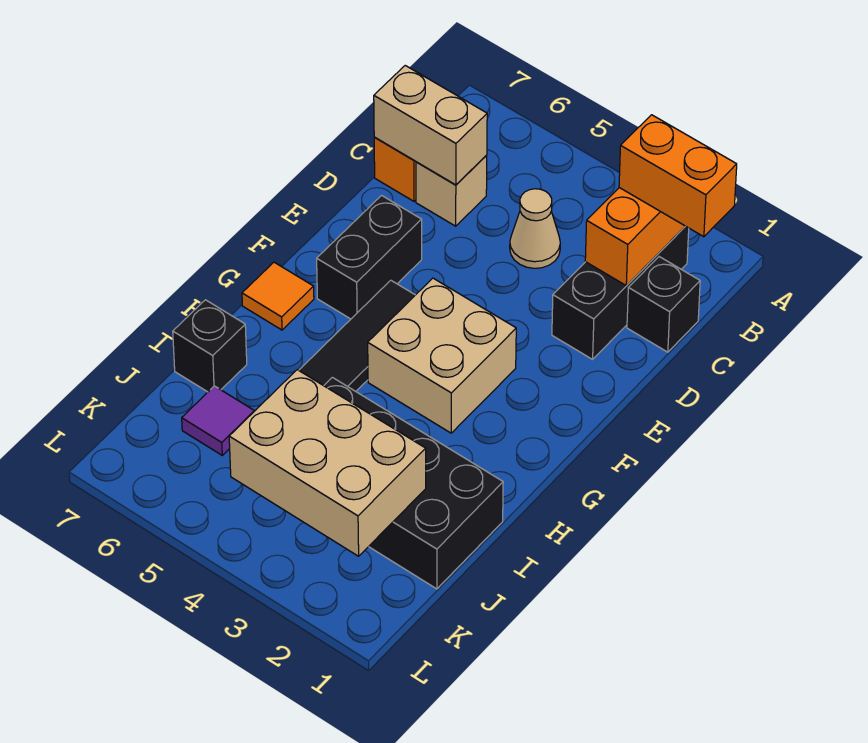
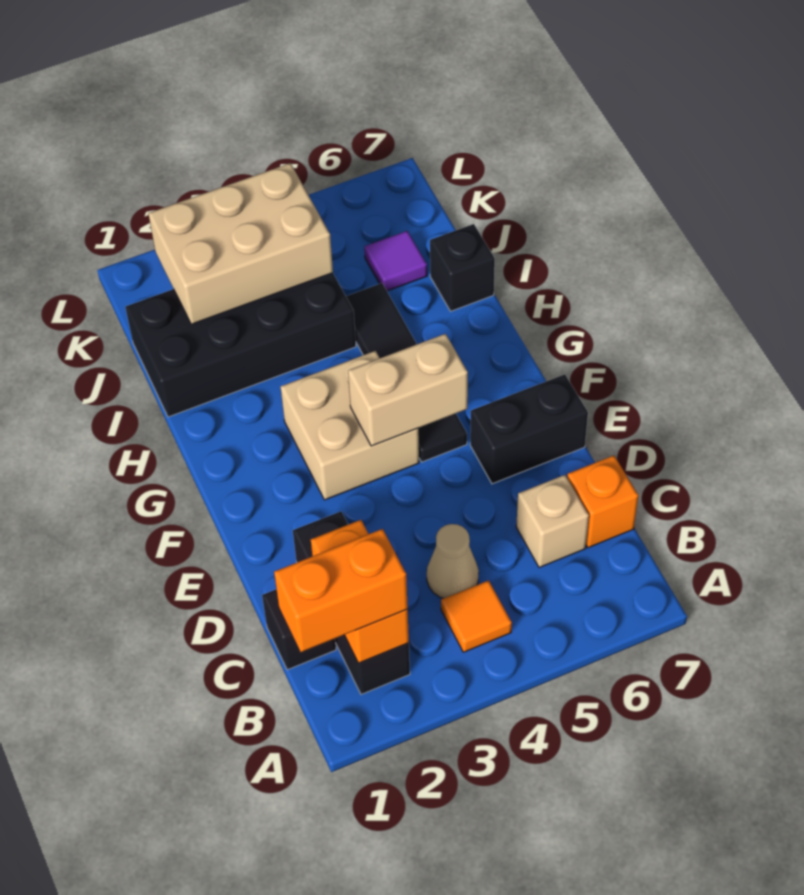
tan brick C6:C7 level 2 -> tan brick F4:F5 level 2
black brick E6:F6 level 1 -> black brick E6:E7 level 1
orange tile G7 level 1 -> orange tile B4 level 1

